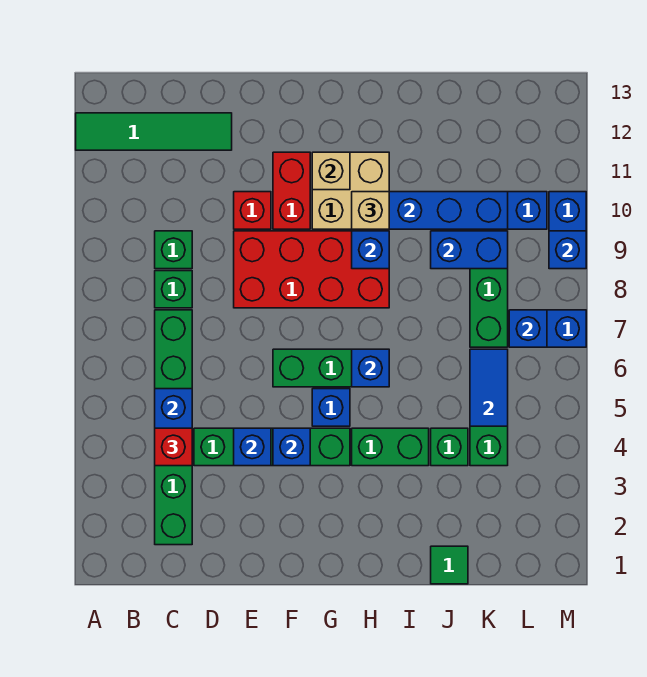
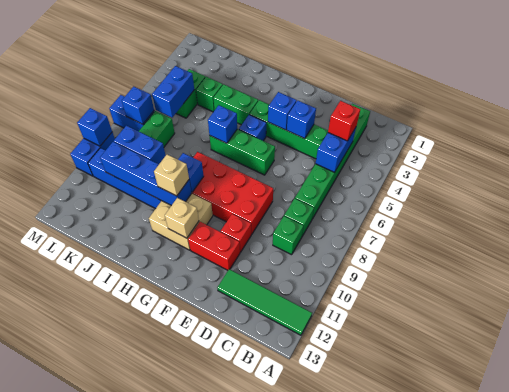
red brick F10:F11 level 1 -> red brick E11:F11 level 1
green tile J1 level 1 -> none
blue tile K5:K6 level 2 -> blue brick K5:K6 level 2

